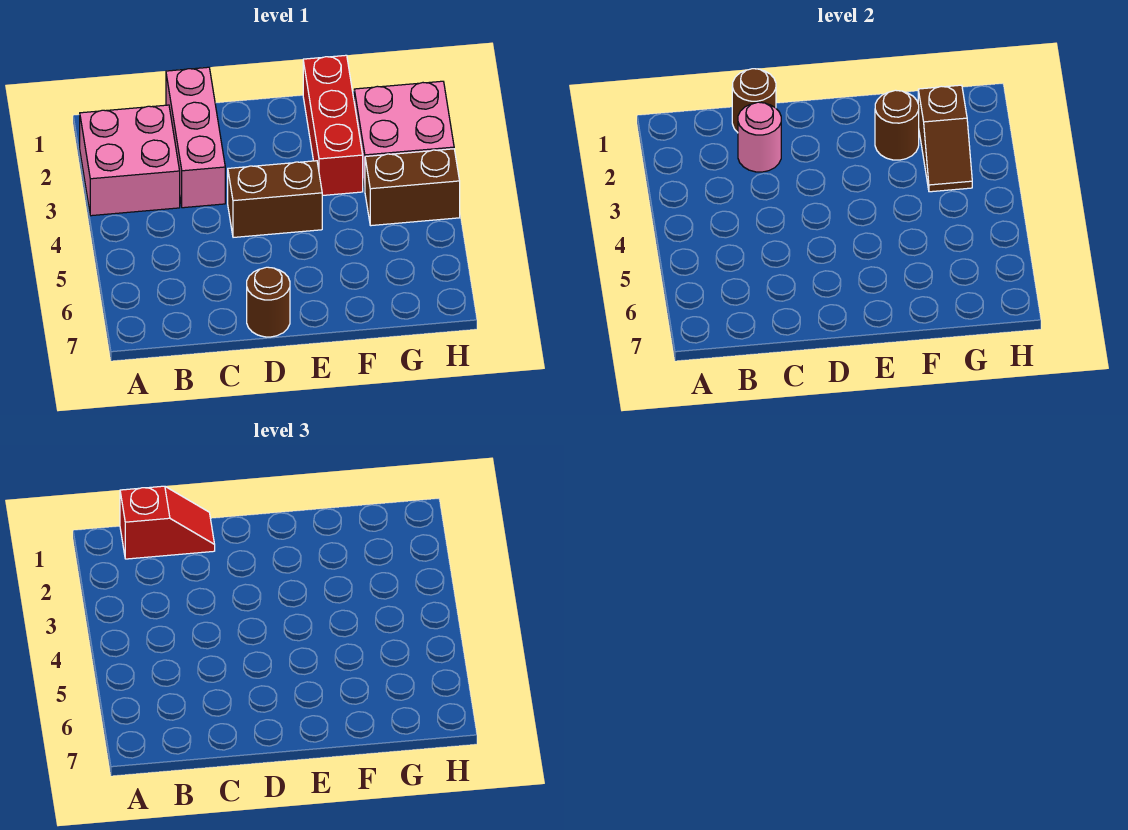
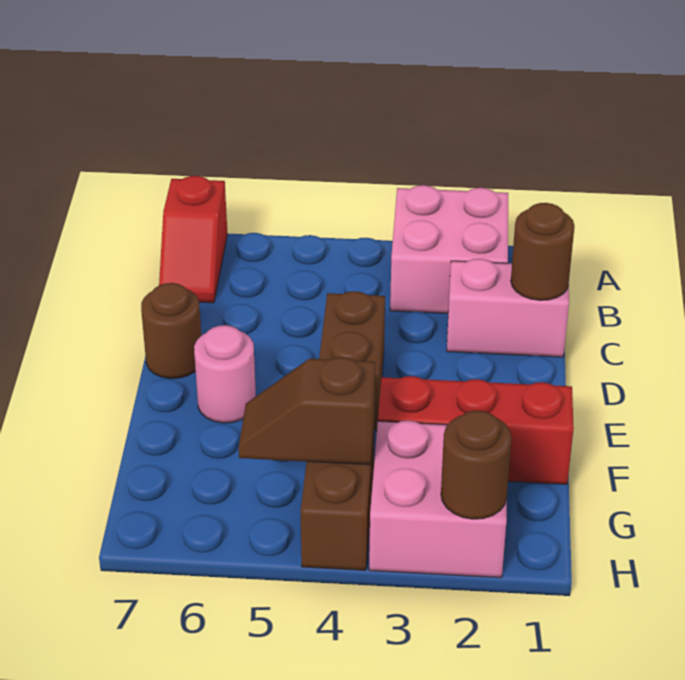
red slope B1:C1 level 3 top B -> red slope A7:B7 level 1 top A
pink brick C1:C3 level 1 -> pink brick C1:C2 level 1
pink round brick C2 level 2 -> pink round brick E6 level 1
brown round brick F2 level 2 -> brown round brick H2 level 2
brown slope G2:G3 level 2 top 2 -> brown slope G4:G5 level 2 top 4

